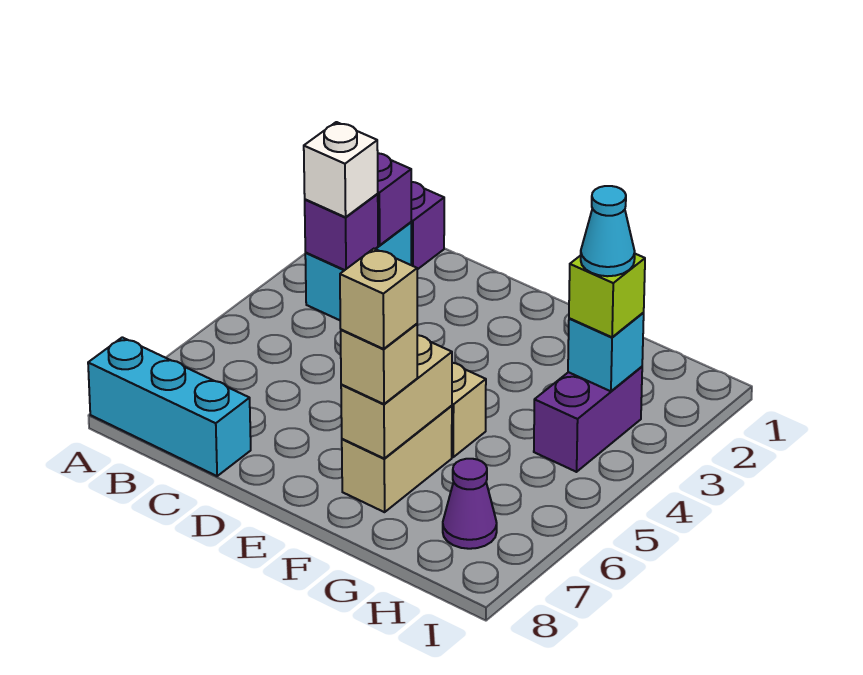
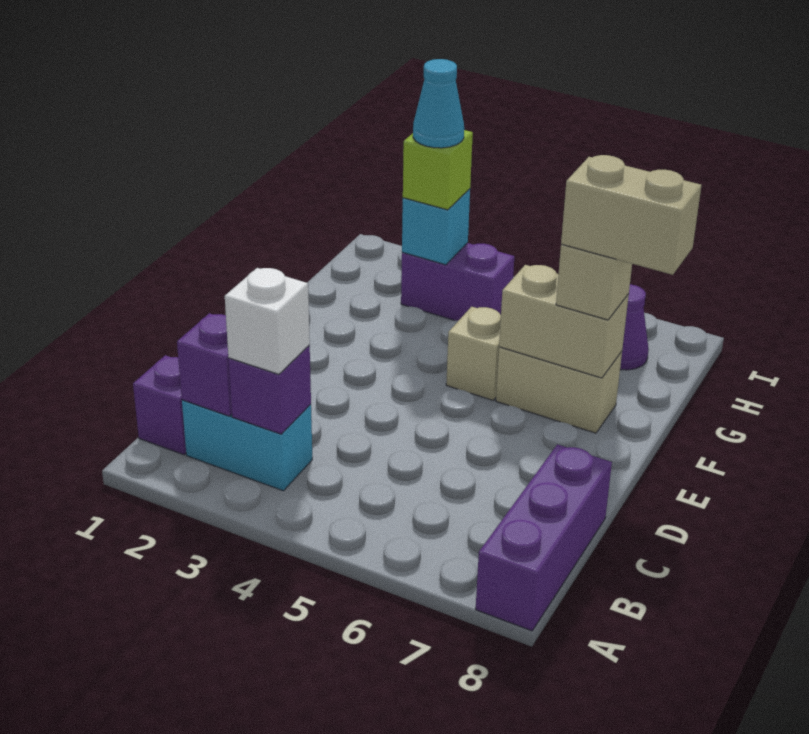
cyan brick A8:C8 level 1 -> purple brick A8:C8 level 1
tan brick F7 level 4 -> tan brick F7:F8 level 4

